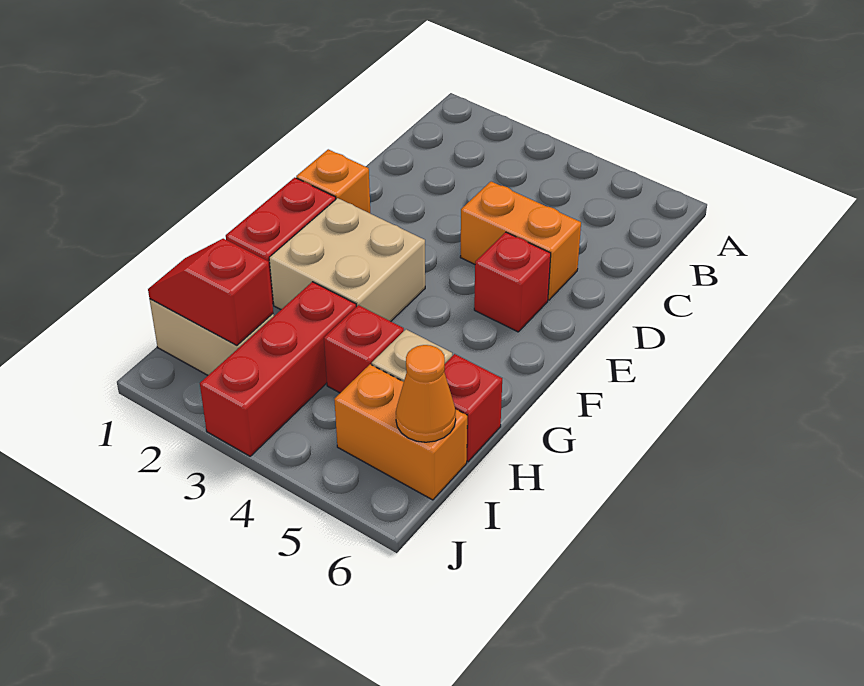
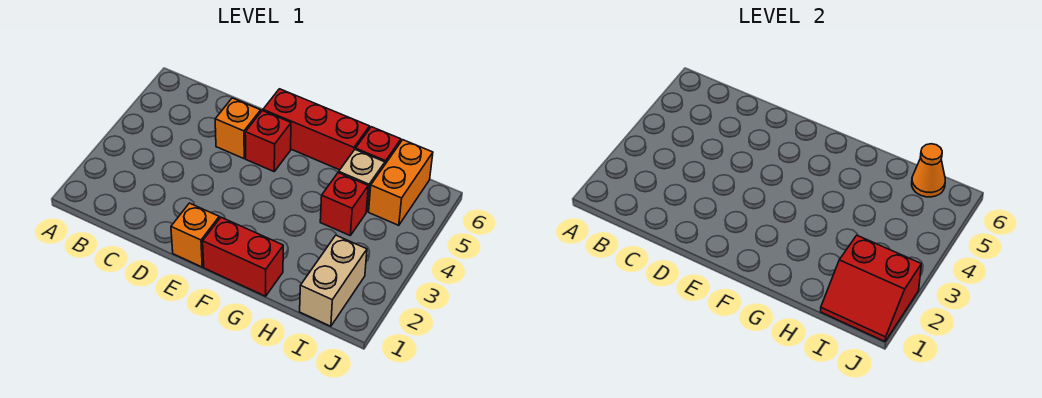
orange brick D4:D5 level 1 -> orange brick D5 level 1
tan brick F2:G3 level 1 -> none
red brick H3:J3 level 1 -> red brick E6:G6 level 1
red slope I1:I2 level 2 top 2 -> red slope I1:J2 level 2 top 2

